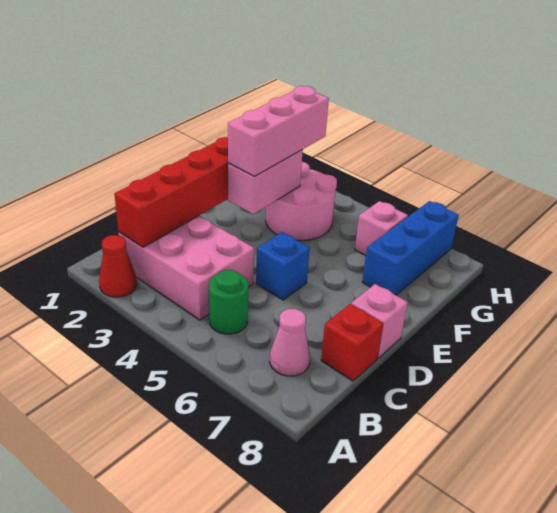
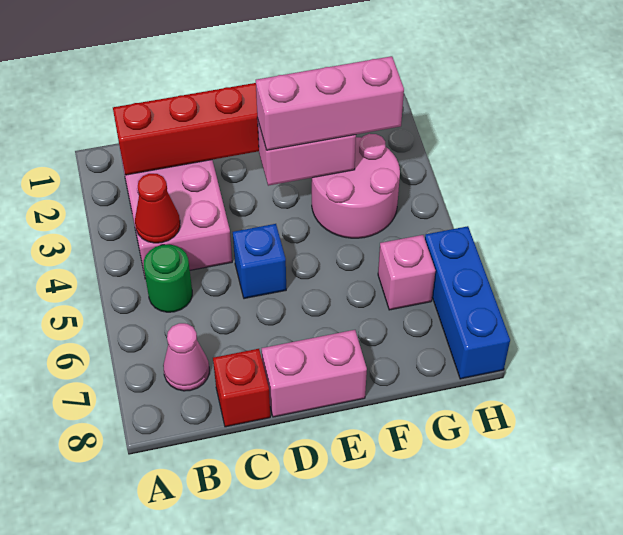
red cone A2 level 1 -> red cone B4 level 2
pink brick D8 level 1 -> pink brick D8:E8 level 1
blue brick F7:H7 level 1 -> blue brick H6:H8 level 1

